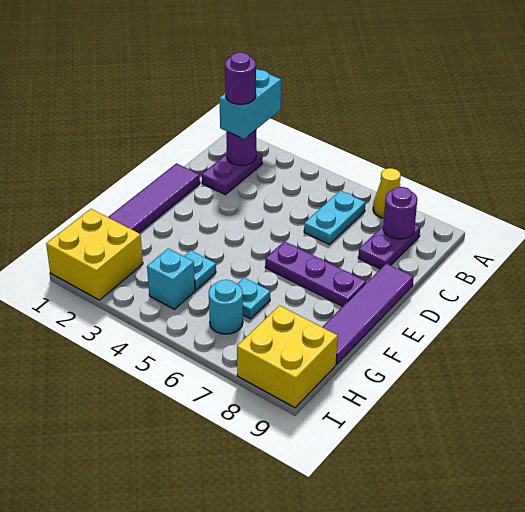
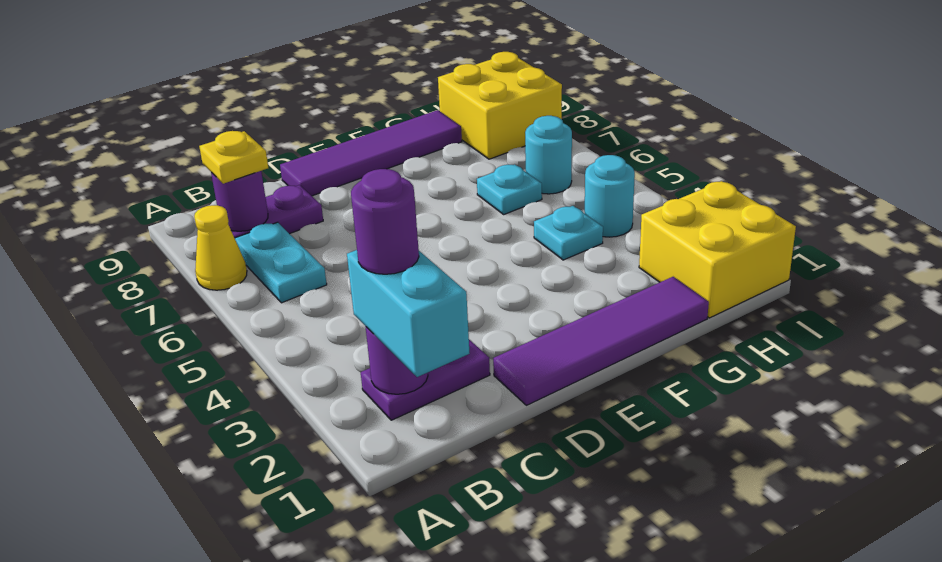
cyan brick A2:B2 level 3 -> cyan brick B1:B2 level 3
cyan plate B6:C6 level 1 -> cyan plate B6:B7 level 1
none -> yellow plate B8 level 3
purple plate E6:E8 level 1 -> none
cyan brick H4 level 1 -> cyan round brick H4 level 1

